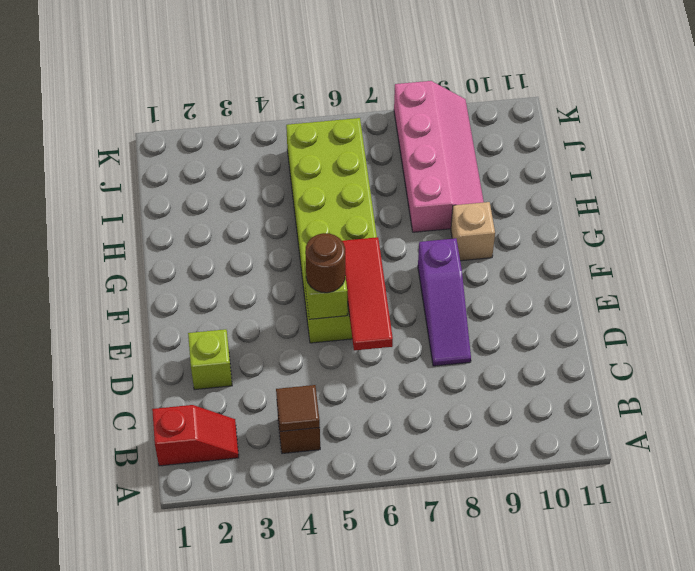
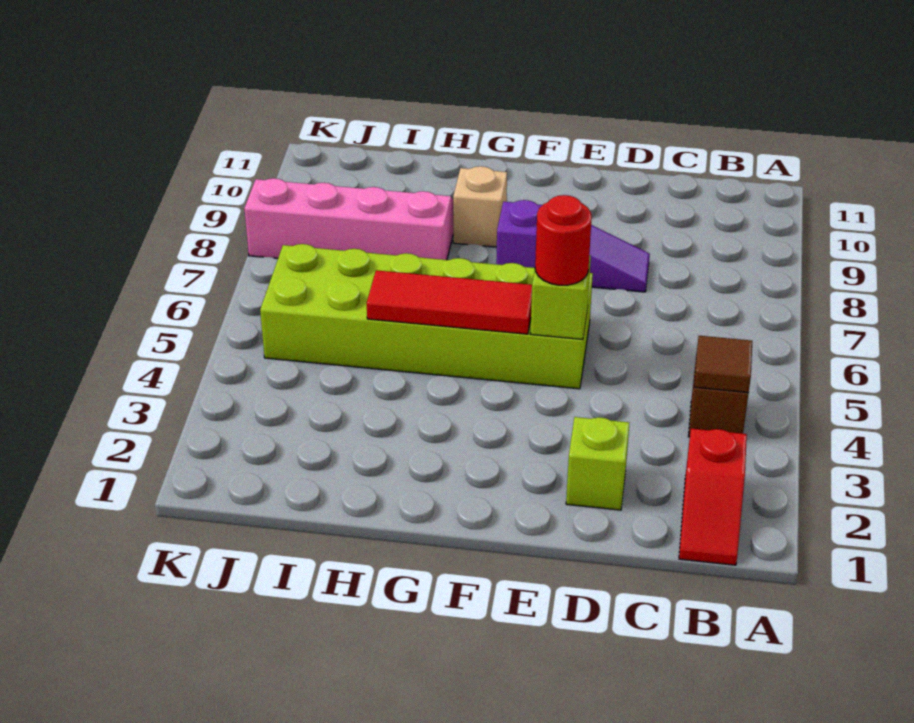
red slope B1:B2 level 1 top 1 -> red slope B1:B2 level 1 top 2
red tile D6:F6 level 2 -> red tile F5:H5 level 2
brown round brick E5 level 3 -> red round brick E5 level 3

